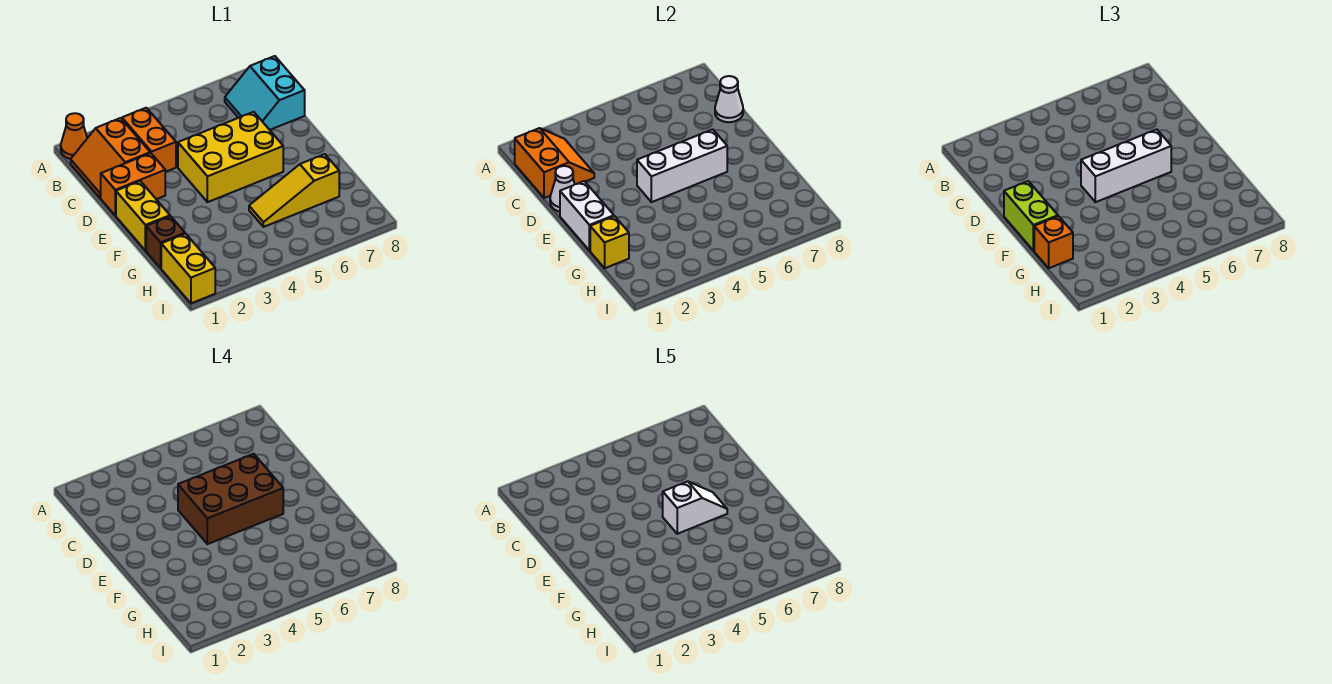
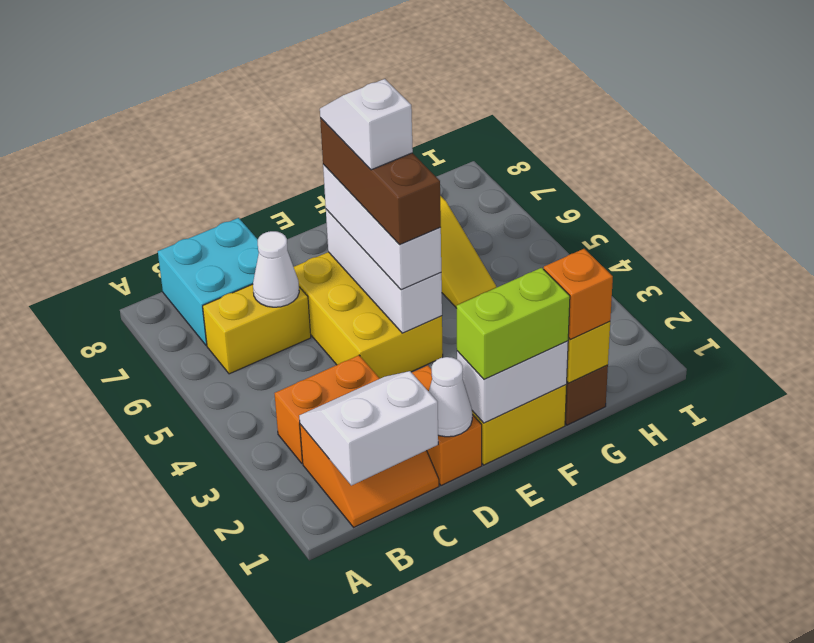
orange cone A1 level 1 -> none
orange slope B1:C2 level 2 top 1 -> white slope B1:C2 level 2 top 1
cyan slope B7:C8 level 1 top 8 -> cyan brick B7:C8 level 1
white cone C8 level 2 -> white cone C6 level 2
brown brick D4:E6 level 4 -> brown brick E4:E6 level 4
yellow brick H1:I1 level 1 -> yellow brick B6:C6 level 1

